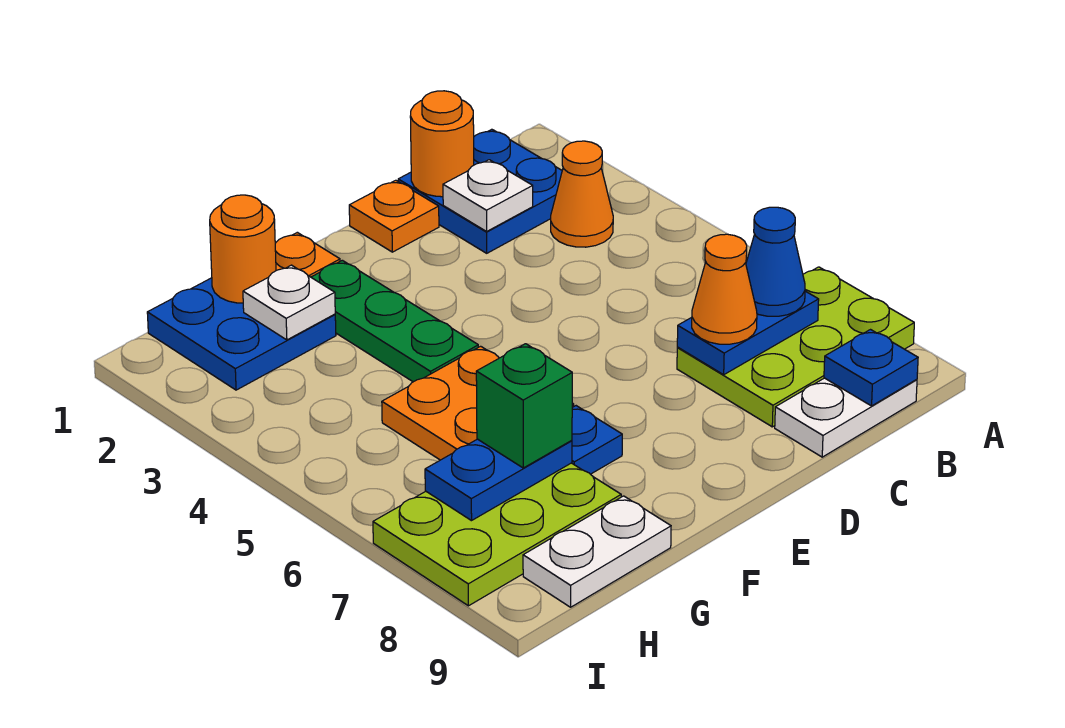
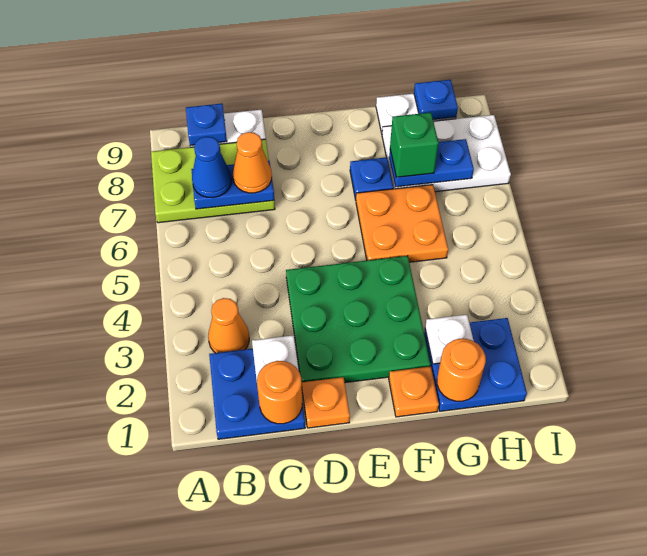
green plate F2:F4 level 1 -> green plate D2:F4 level 1
lime plate G7:I8 level 1 -> white plate G7:I8 level 1
none -> blue plate H9 level 2

